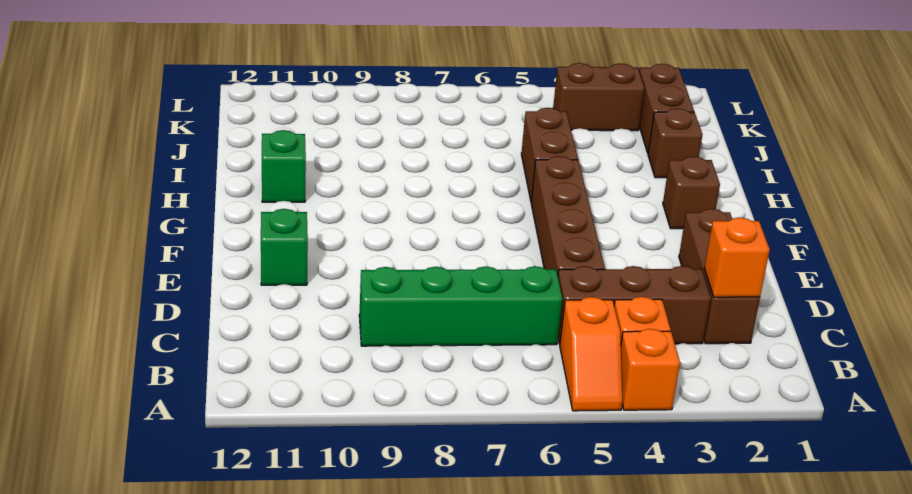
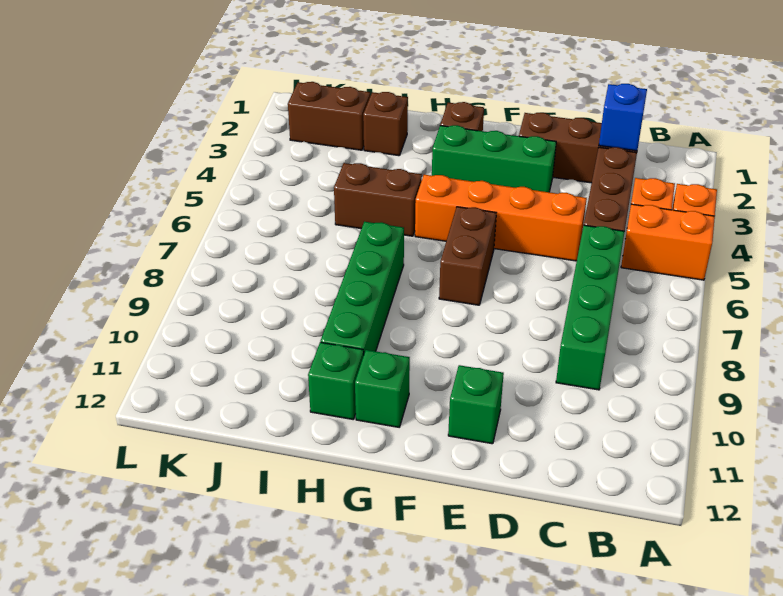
orange slope A5:B5 level 1 top B -> orange brick A5:B5 level 1
orange brick C2 level 2 -> blue brick C2 level 2
brown brick D5:G5 level 1 -> orange brick D5:G5 level 1
none -> green brick E3:G3 level 1
none -> green brick G11 level 1
none -> green brick H7:H10 level 1
brown brick K3:K4 level 1 -> brown brick F6:F7 level 1

